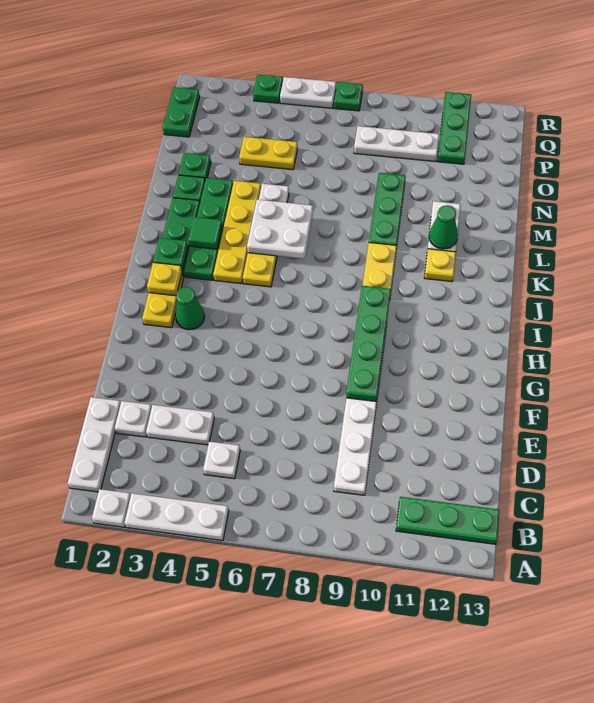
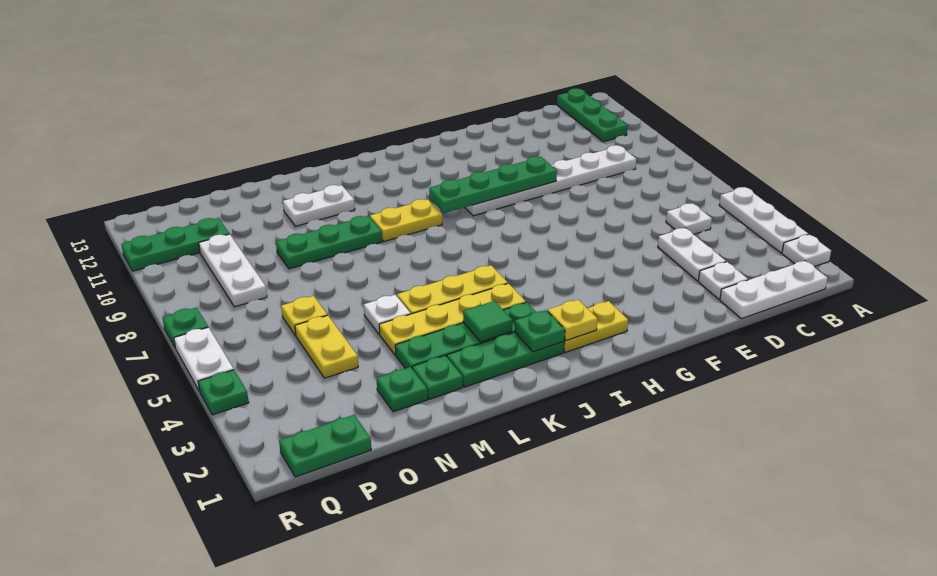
green cone H3 level 1 -> none
white plate K5:L6 level 2 -> none
yellow plate K11 level 1 -> yellow plate O6 level 1
green cone L11 level 2 -> none

